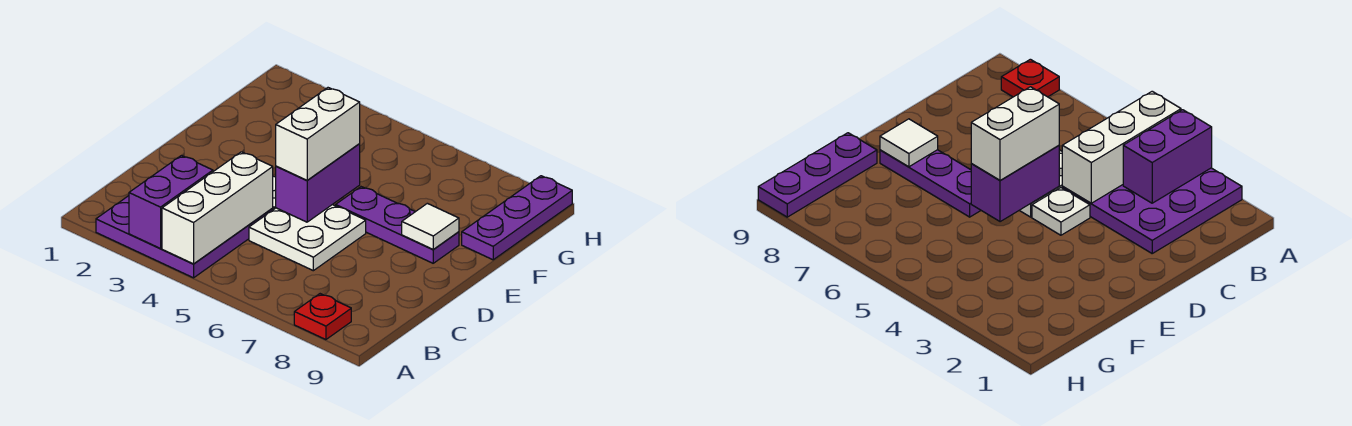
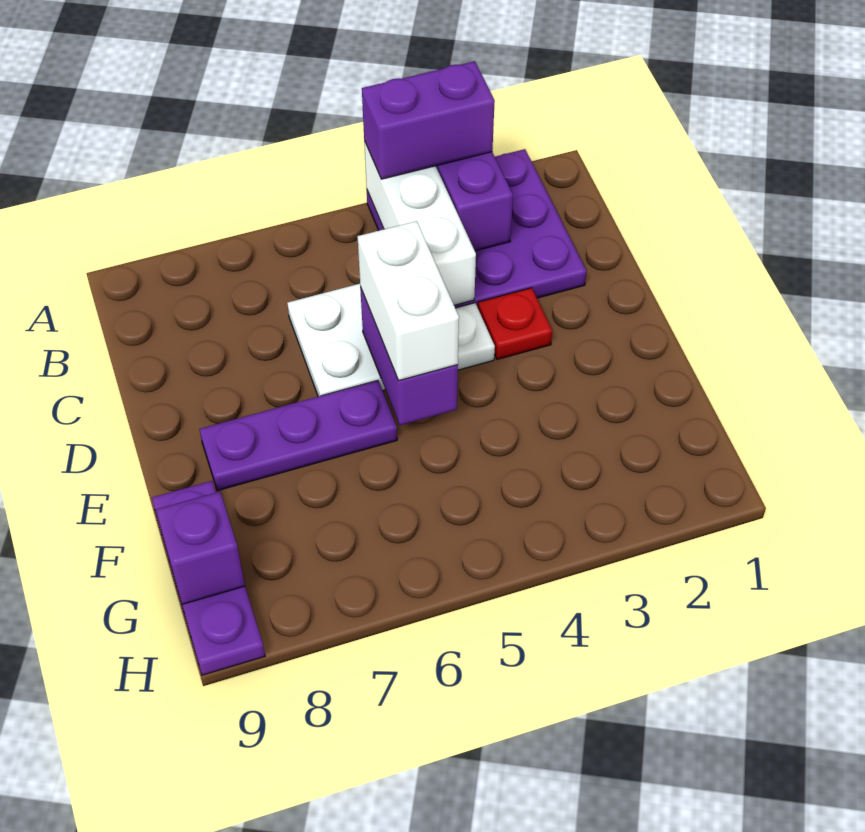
none -> purple brick A3:A4 level 3
red plate A8 level 1 -> red plate D3 level 1
white tile E8 level 2 -> none
none -> purple brick G9 level 2

